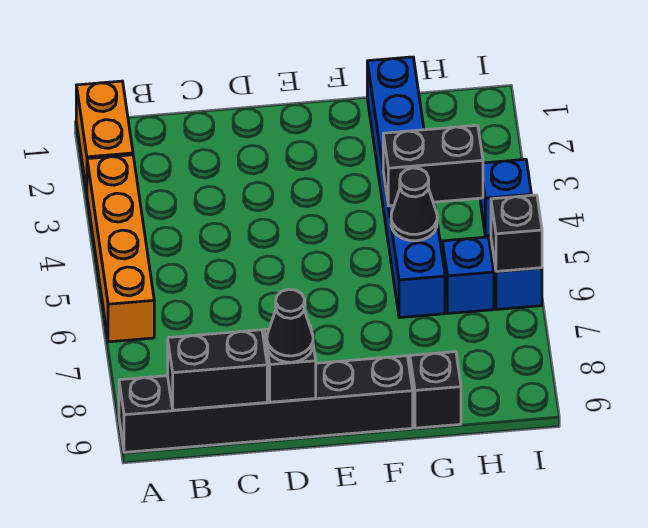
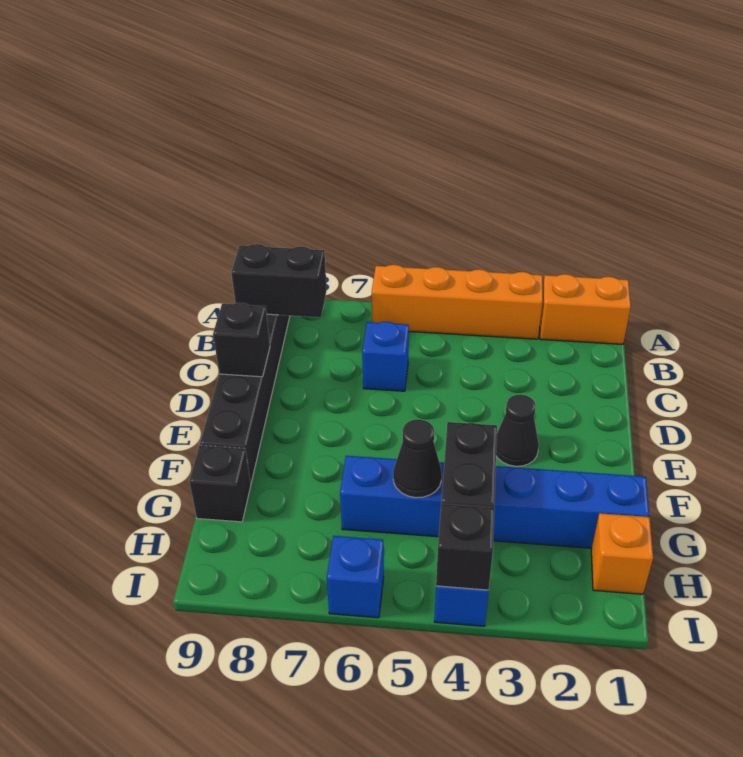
black brick B9:C9 level 2 -> black brick B8:B9 level 2
black cone D9 level 3 -> black cone E3 level 1
none -> orange brick H1 level 1
blue brick H6 level 1 -> blue brick C6 level 1
black brick I6 level 2 -> black brick I4 level 2

